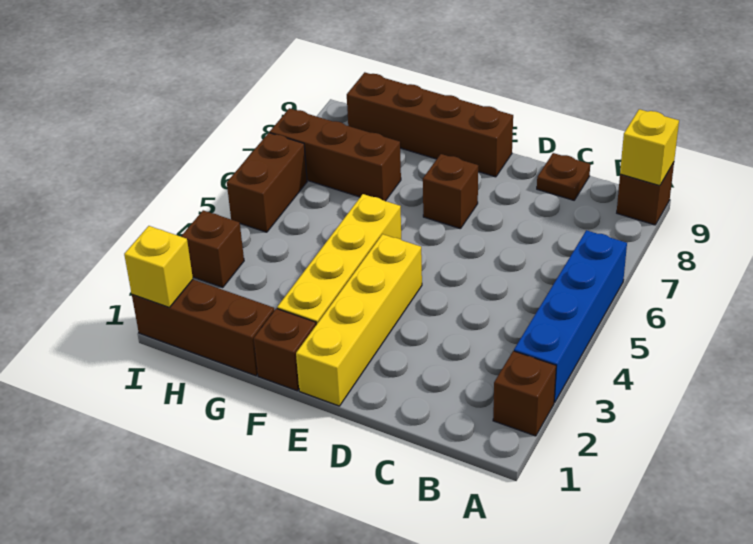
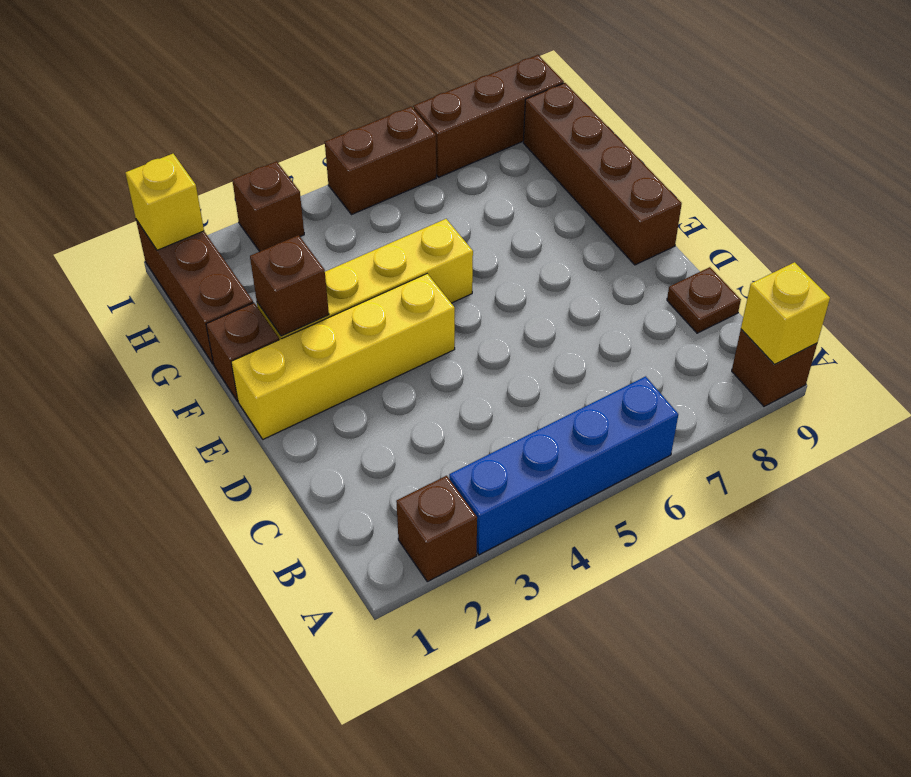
brown brick E7 level 1 -> brown brick F2 level 2
brown brick G7:I7 level 1 -> brown brick I7:I9 level 1

